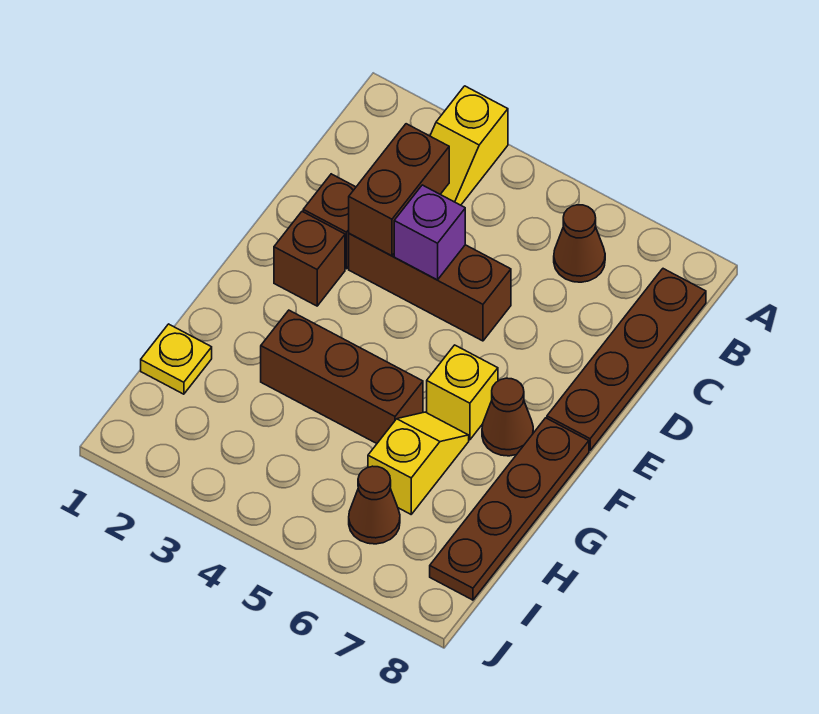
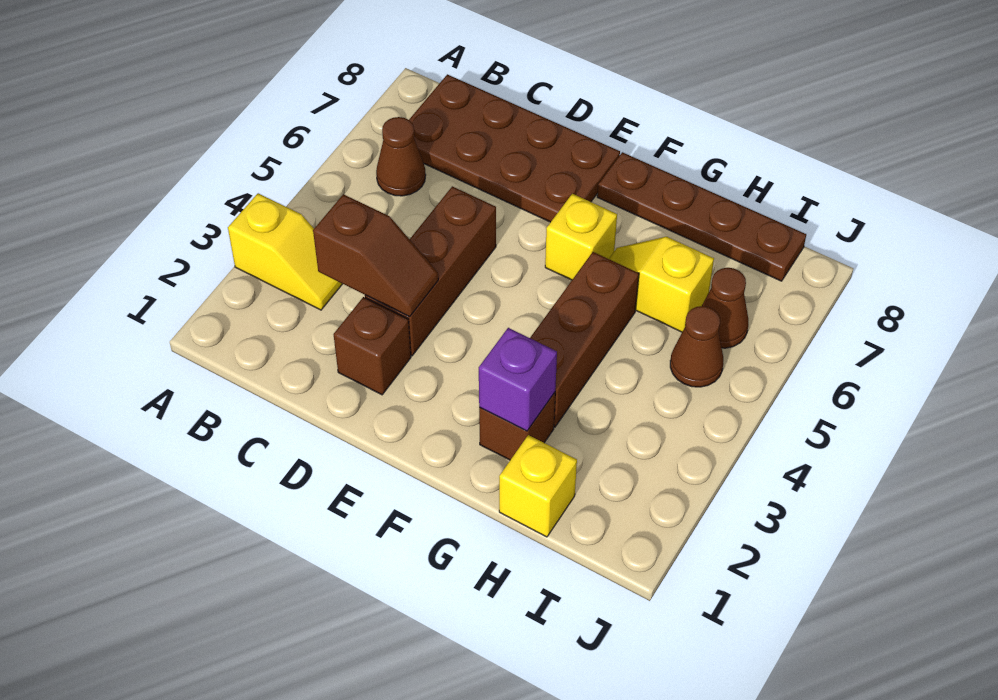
brown plate B8:E8 level 1 -> brown plate B7:E8 level 1
brown brick C3:D3 level 2 -> brown slope C3:D3 level 2 top C
purple brick D4 level 2 -> purple brick G2 level 2
brown brick E2 level 1 -> brown brick G2 level 1
brown cone F7 level 1 -> brown cone I5 level 1
yellow plate H1 level 1 -> yellow brick H1 level 1

